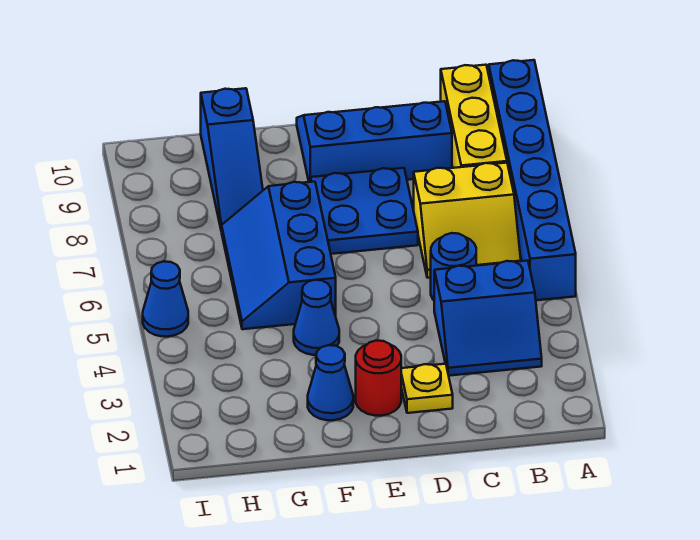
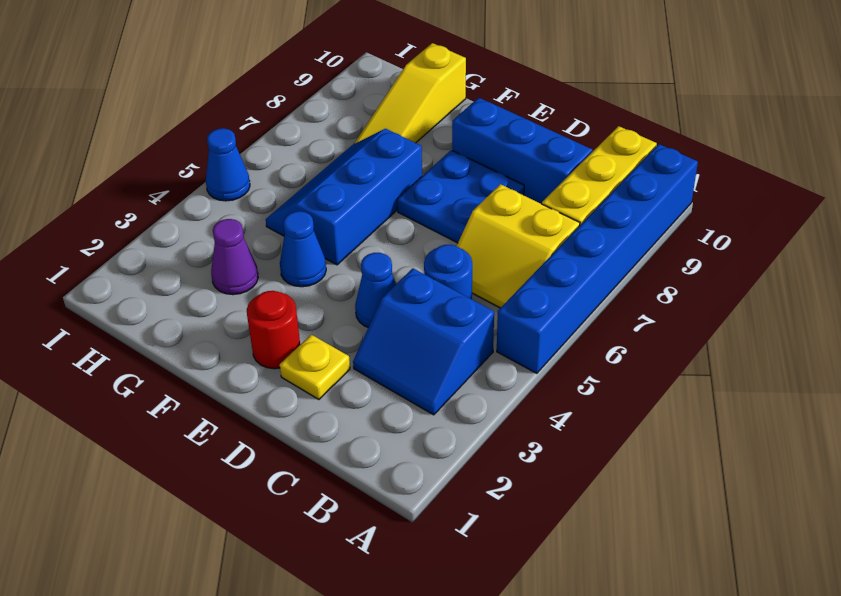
blue cone F2 level 1 -> blue cone D4 level 1
none -> purple cone G3 level 1
blue slope G8:G10 level 1 top 10 -> yellow slope G8:G10 level 1 top 10

